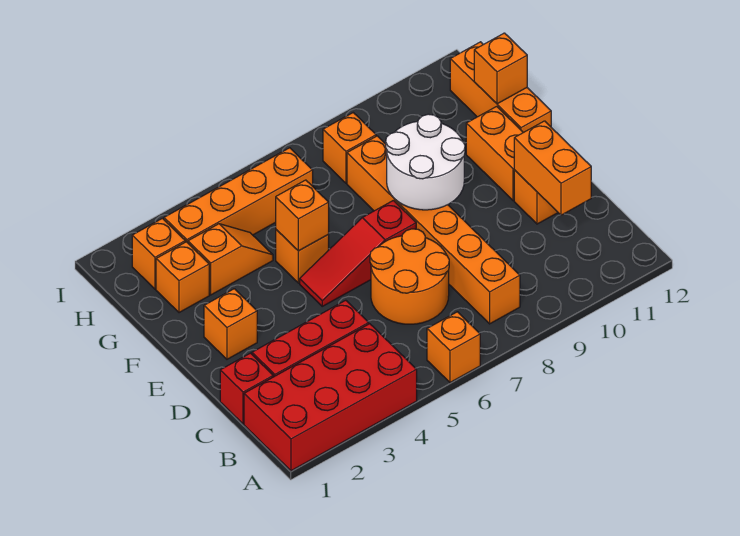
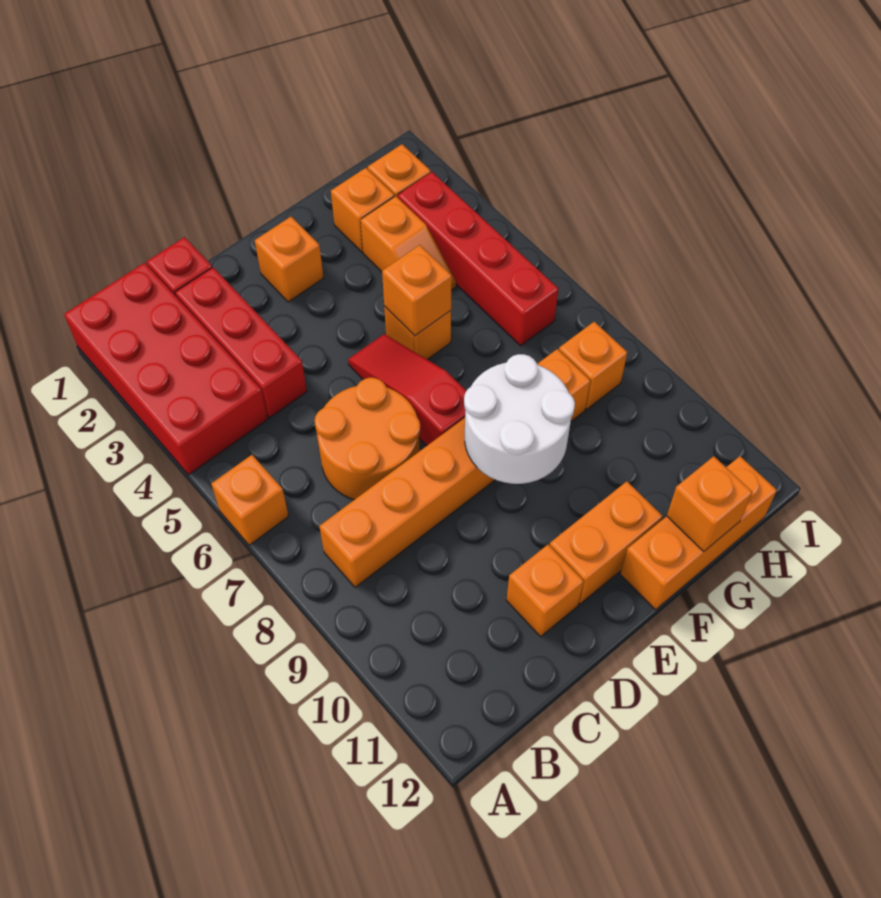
orange brick C11:D11 level 2 -> none
orange brick H3:H6 level 1 -> red brick H3:H6 level 1

